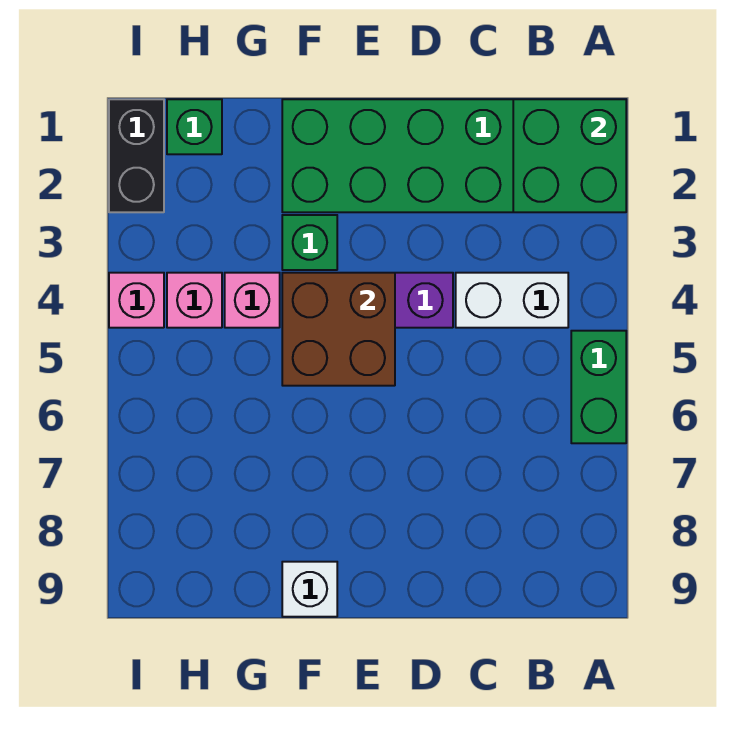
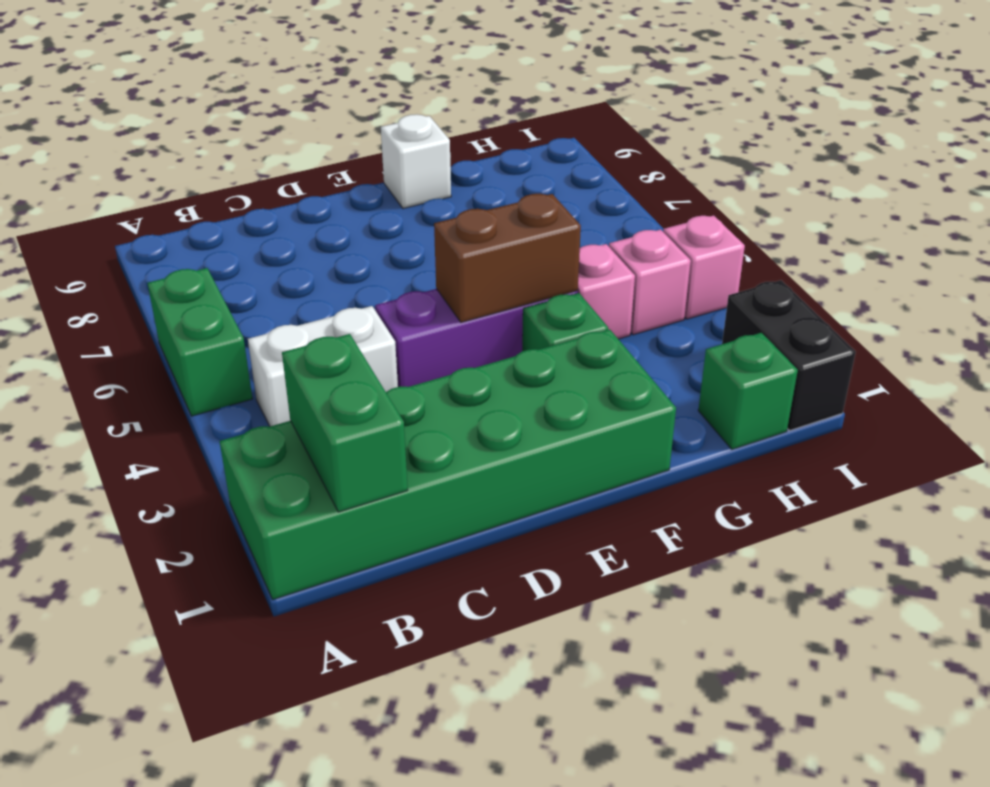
green brick A1:B2 level 2 -> green brick B1:B2 level 2
brown brick E4:F5 level 2 -> brown brick E4:F4 level 2

